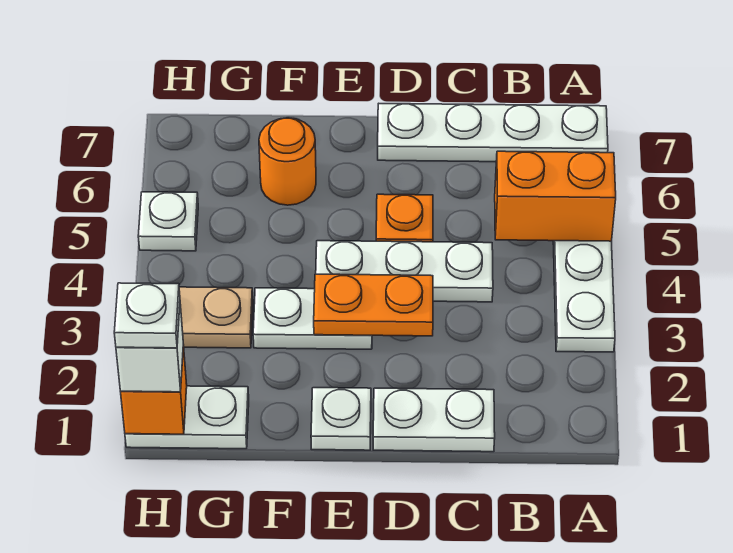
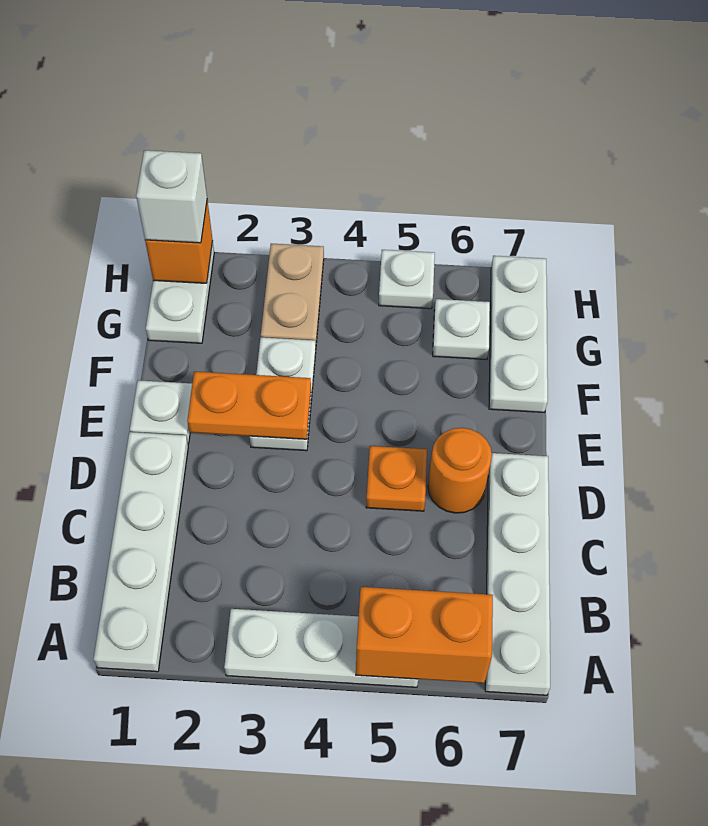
orange brick A5:B5 level 2 -> orange brick A5:A6 level 2
white plate C1:D1 level 1 -> white plate A1:D1 level 1
white plate C4:E4 level 1 -> white plate F7:H7 level 1
orange plate D3:E3 level 2 -> orange plate E2:E3 level 2
orange round brick F6 level 1 -> orange round brick D6 level 1
white plate H1 level 4 -> white plate G6 level 1

